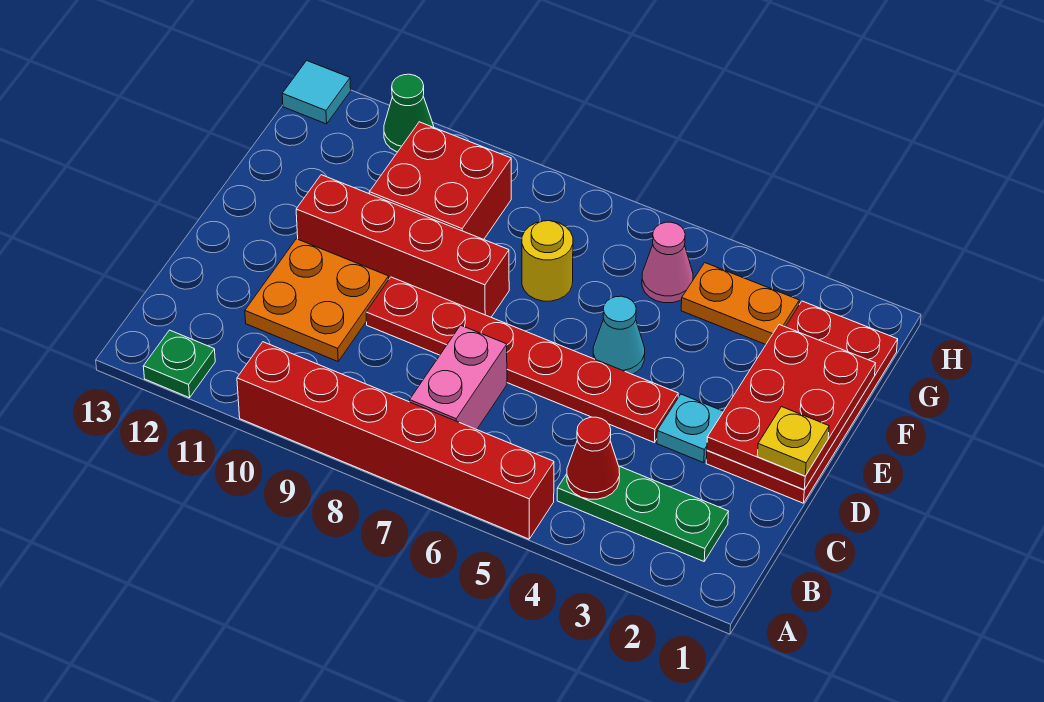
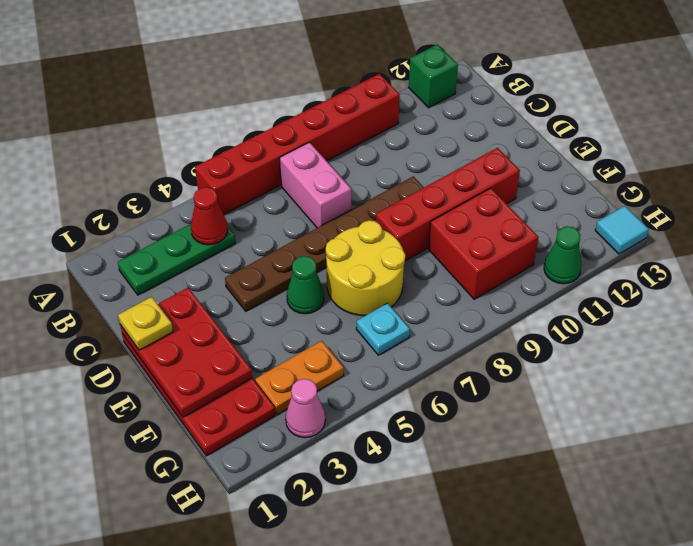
green plate A12 level 1 -> green brick A12 level 1
orange plate C10:D11 level 1 -> none
cyan plate D3 level 1 -> cyan plate G6 level 1
red plate D4:D9 level 1 -> brown plate D4:D9 level 1
cyan cone E5 level 1 -> green cone E5 level 1
yellow round brick F7 level 1 -> yellow round brick E6:F7 level 1
pink cone G5 level 1 -> pink cone H3 level 1

